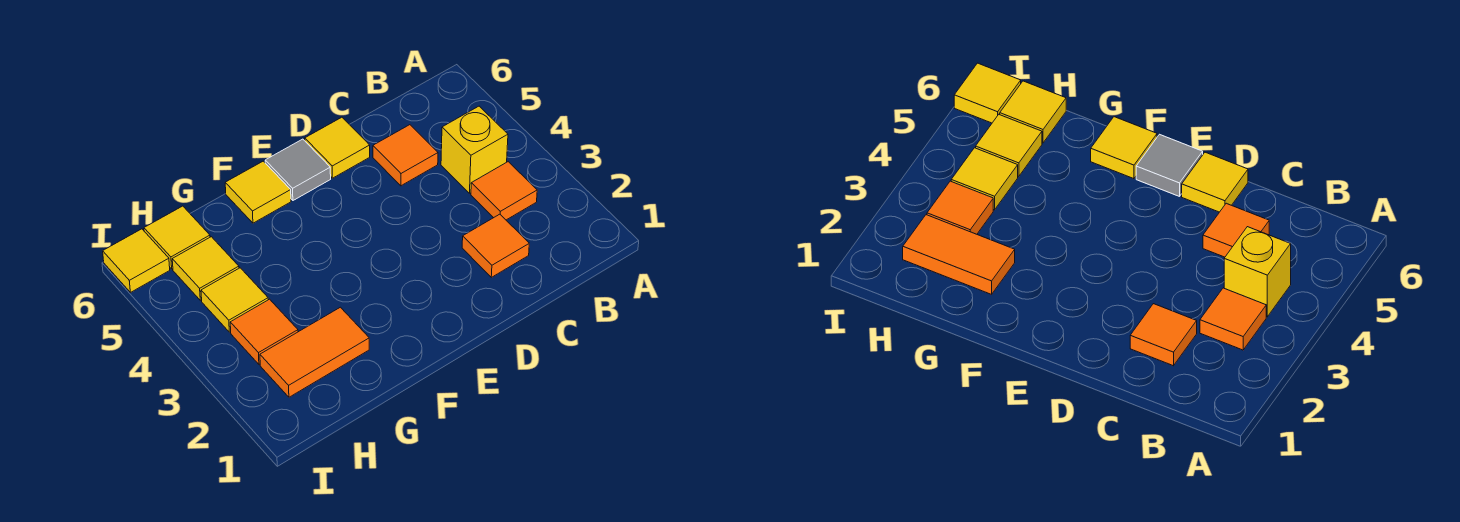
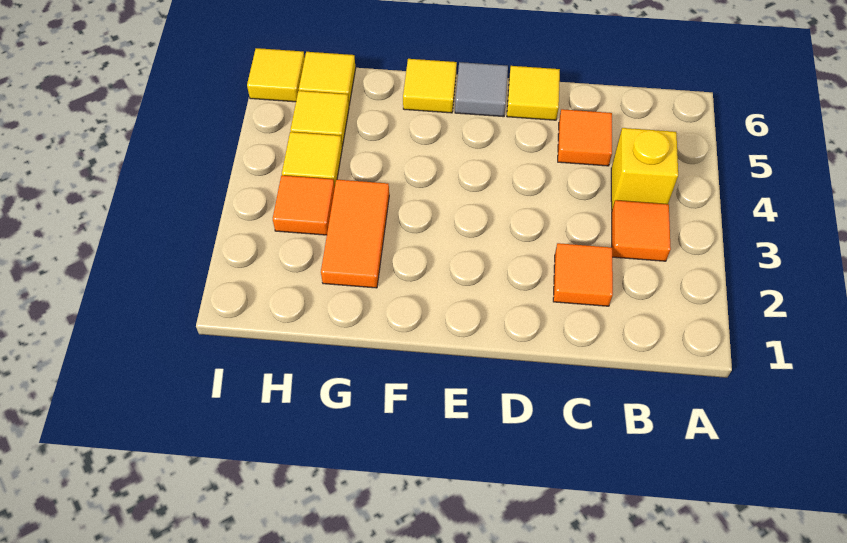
orange tile G2:H2 level 1 -> orange tile G2:G3 level 1

